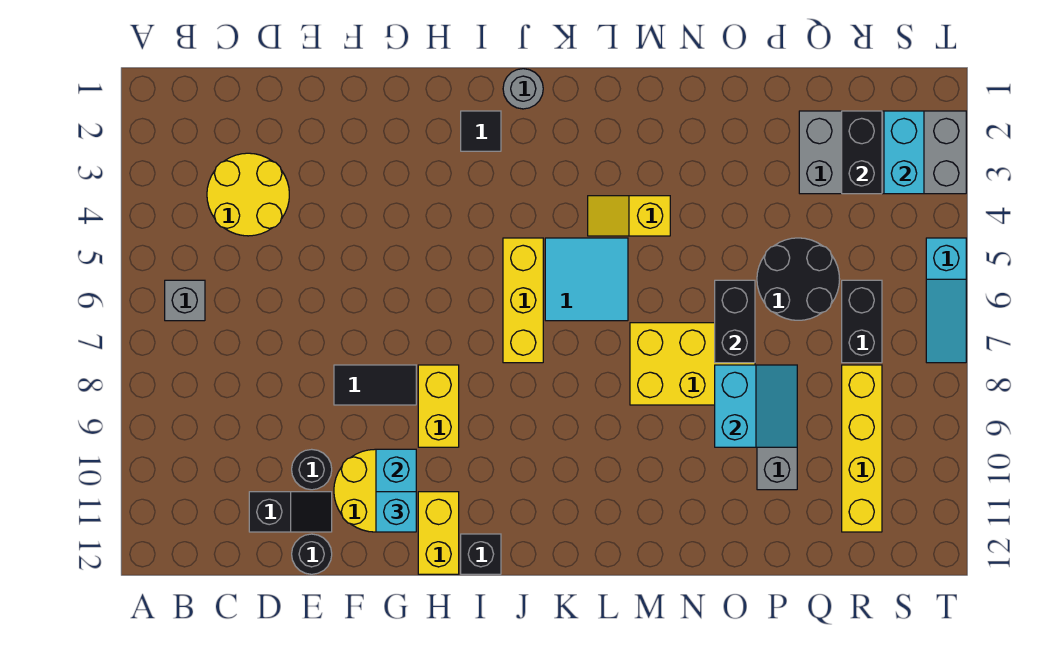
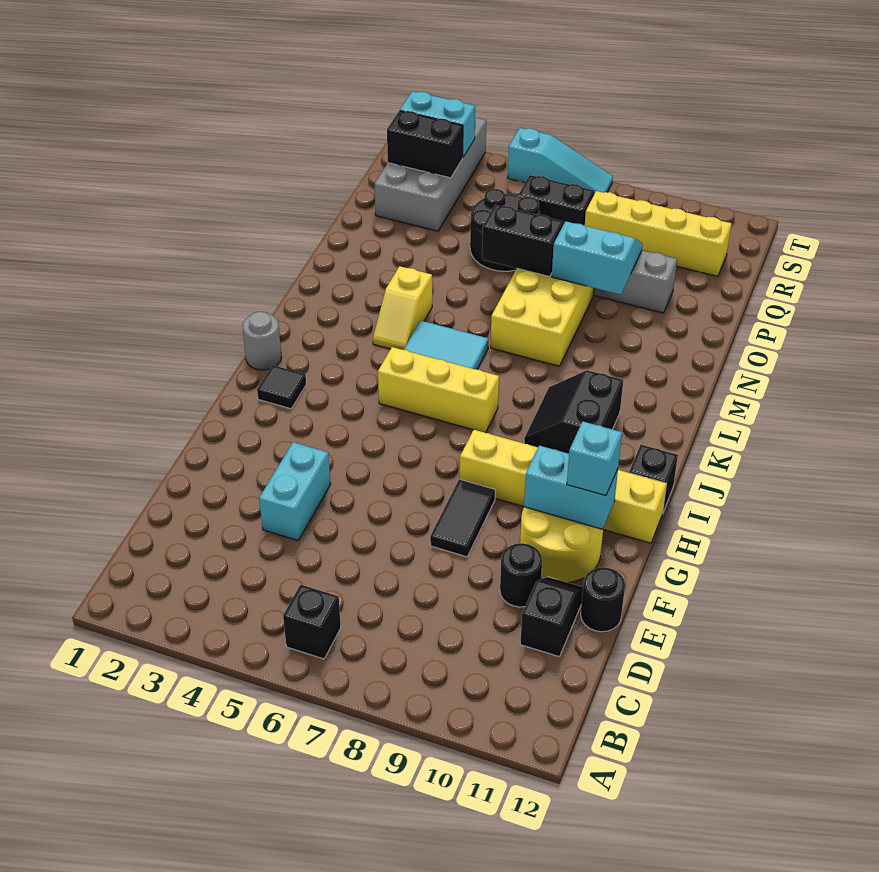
grey brick B6 level 1 -> black brick B6 level 1
yellow round brick C3:D4 level 1 -> none
none -> cyan brick E4:F4 level 1
none -> black slope J9:K10 level 1 top 10

